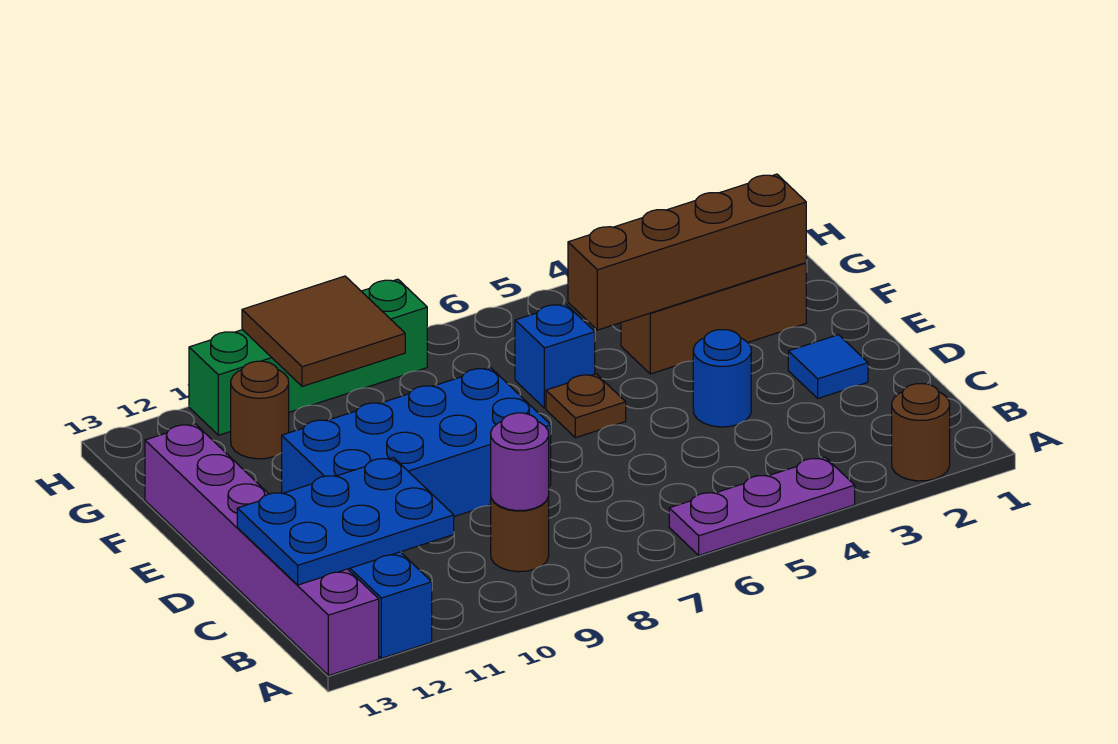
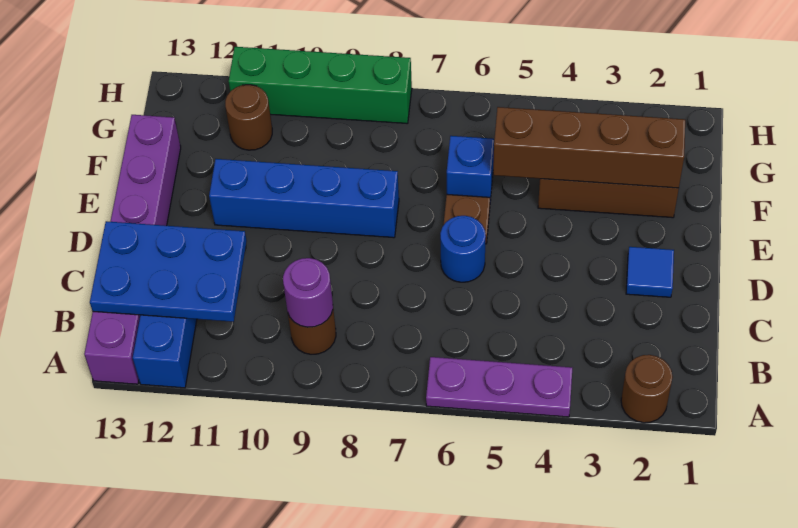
blue round brick D4 level 1 -> blue round brick D6 level 1
blue brick D8:E11 level 1 -> blue brick E8:E11 level 1
brown tile G9:H10 level 2 -> none

